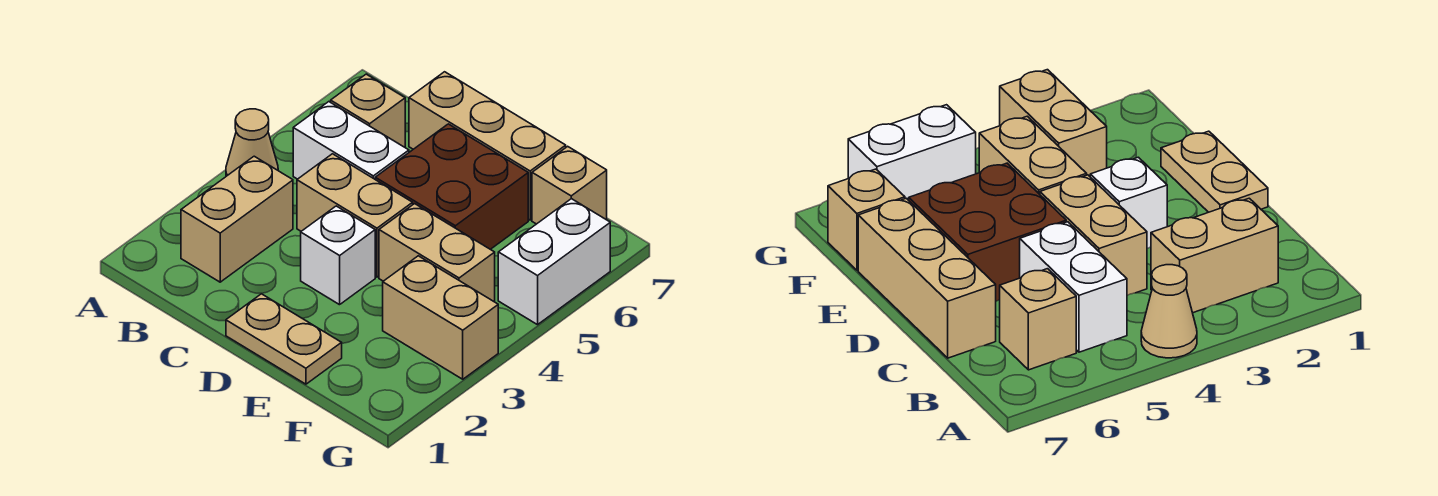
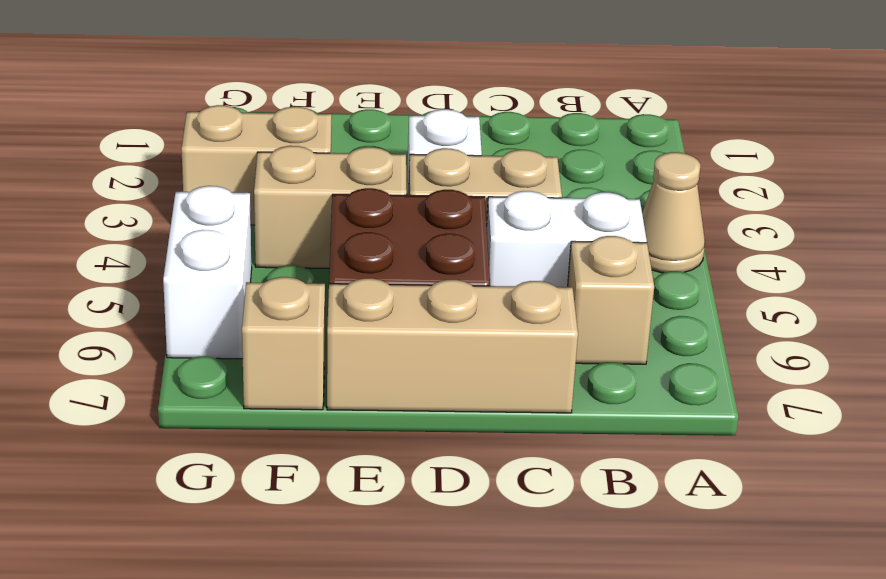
tan brick B2:B3 level 1 -> none
tan plate D1:E1 level 1 -> none

